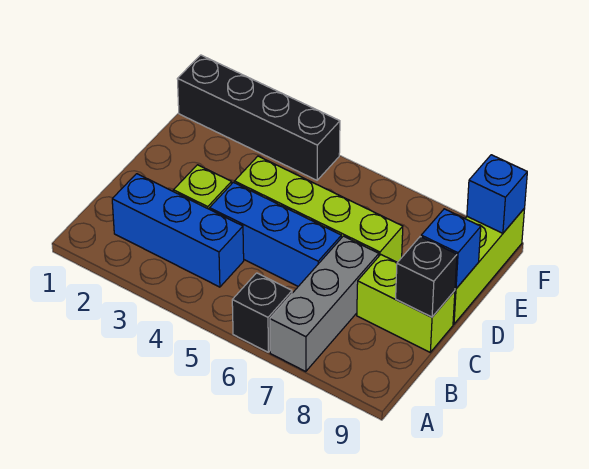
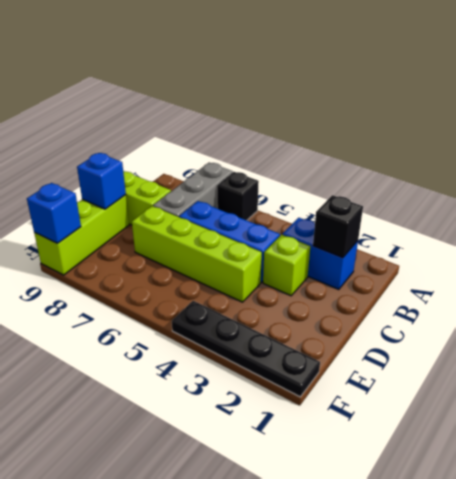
blue brick B2:B4 level 1 -> blue brick B2:B3 level 1
black brick C9 level 2 -> black brick B2 level 2
black brick F1:F4 level 1 -> black plate F1:F4 level 1

